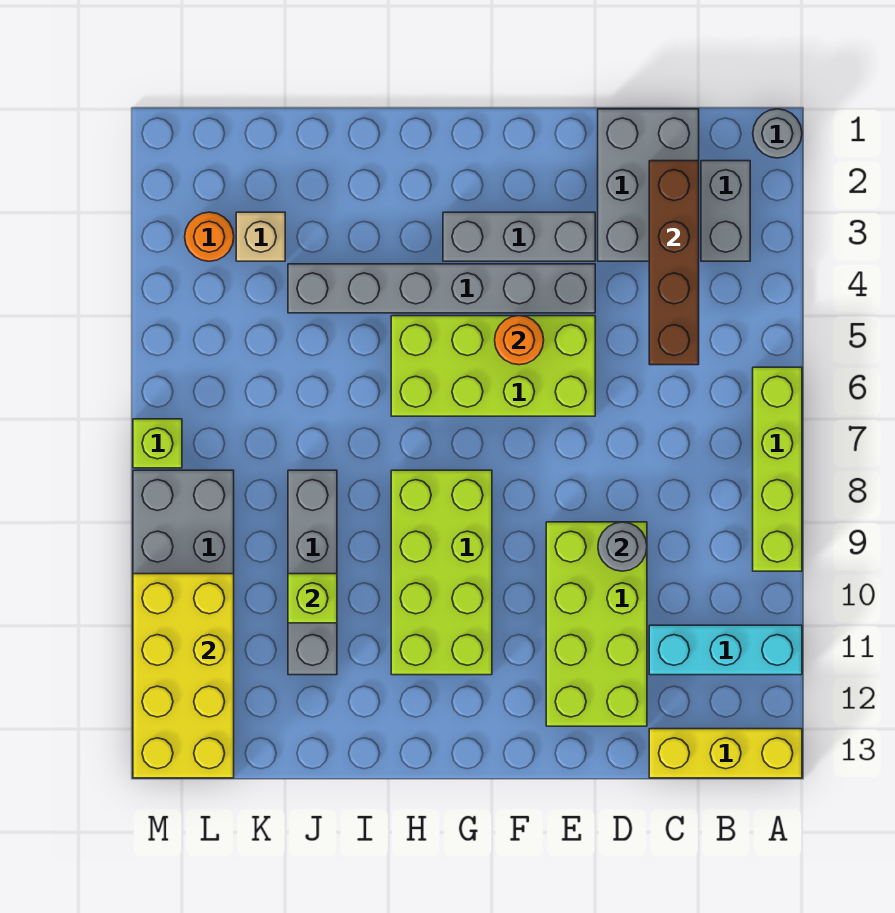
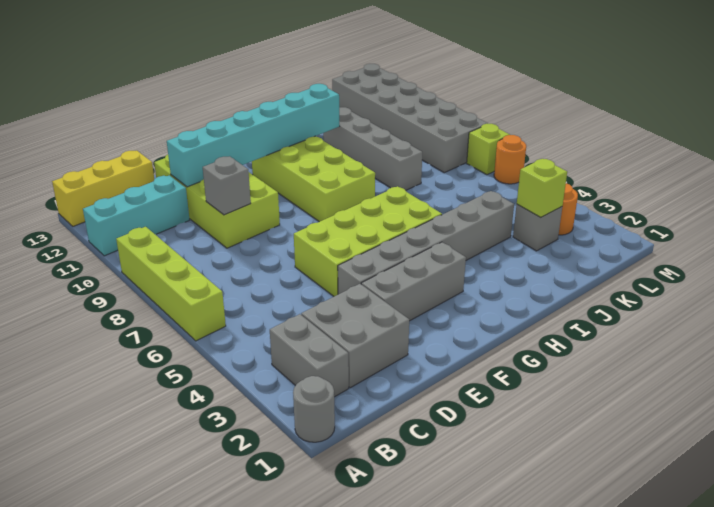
grey brick C1:D3 level 1 -> grey brick C2:D3 level 1
brown brick C2:C5 level 2 -> none
grey round brick D9 level 2 -> grey brick D9 level 2
none -> cyan brick D11:I11 level 2
orange round brick F5 level 2 -> orange round brick M6 level 1
lime brick J10 level 2 -> lime brick K3 level 2
tan brick K3 level 1 -> grey brick K3 level 1
yellow brick L10:M13 level 2 -> none

